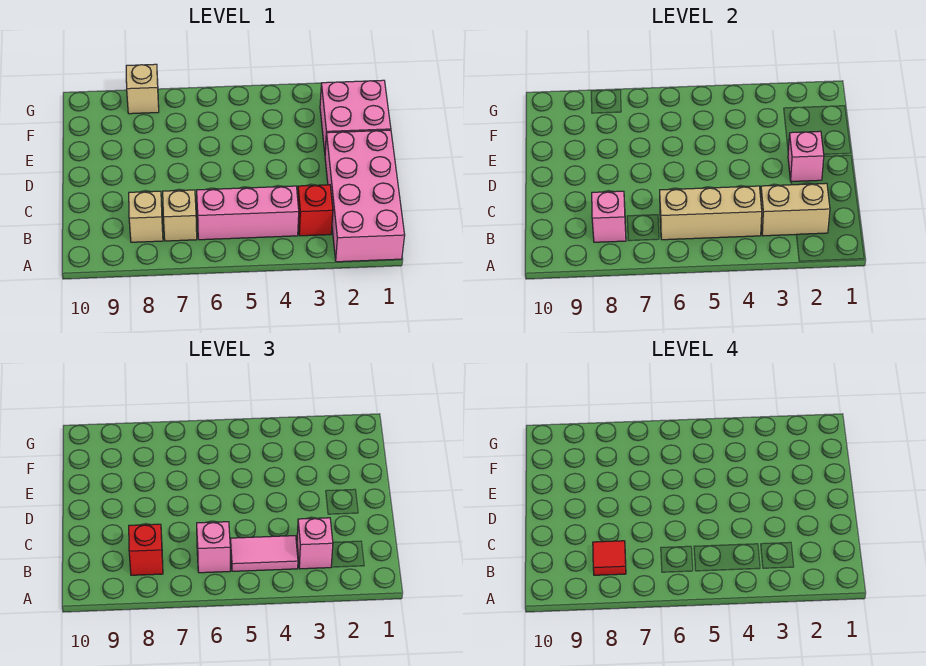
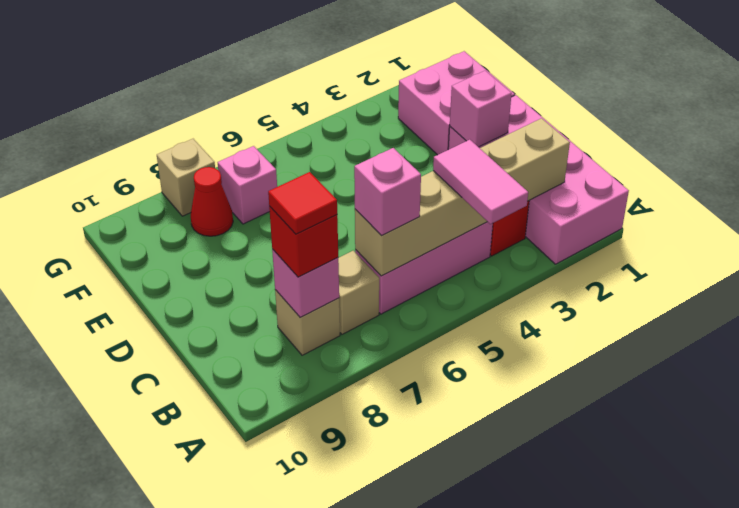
pink brick B3 level 3 -> pink brick F7 level 1
pink tile B4:B5 level 3 -> pink tile A4:B4 level 3
none -> red cone F8 level 1

